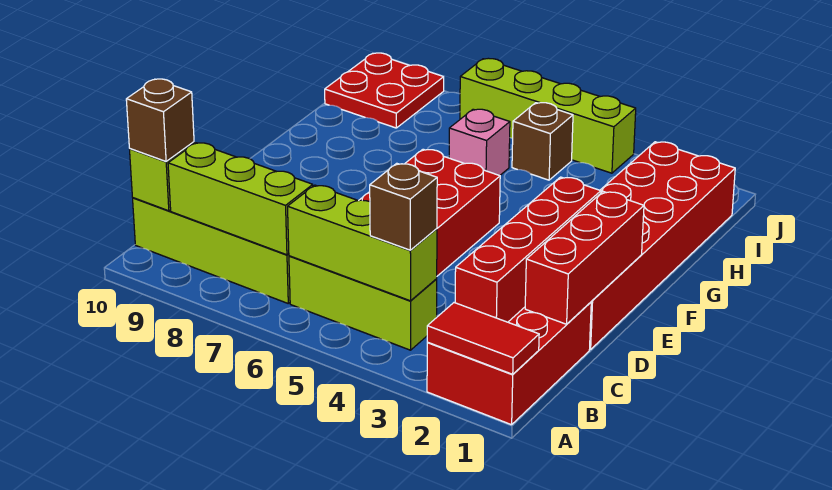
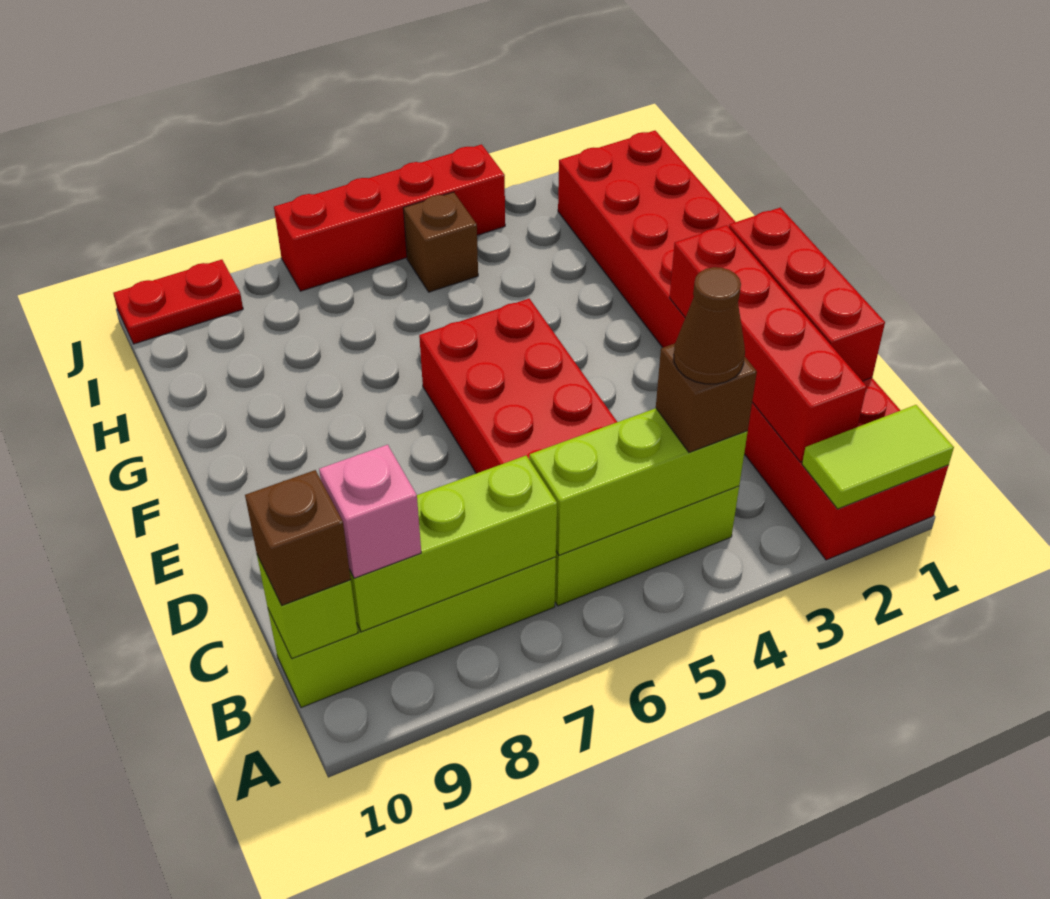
red tile A1:A2 level 2 -> lime tile A1:A2 level 2
none -> brown cone B4 level 4
pink brick H6 level 1 -> pink brick B9 level 3
red plate I9:J10 level 1 -> red plate J9:J10 level 1
lime brick J4:J7 level 1 -> red brick J4:J7 level 1

